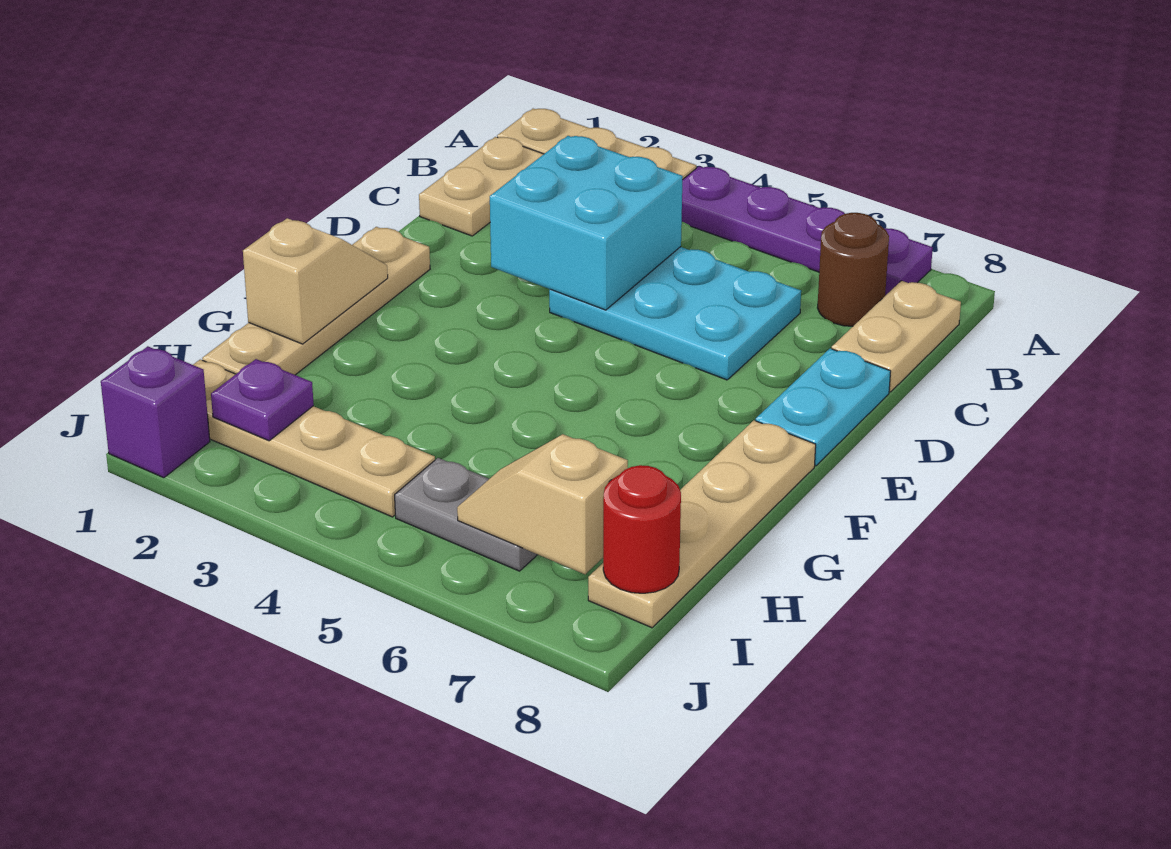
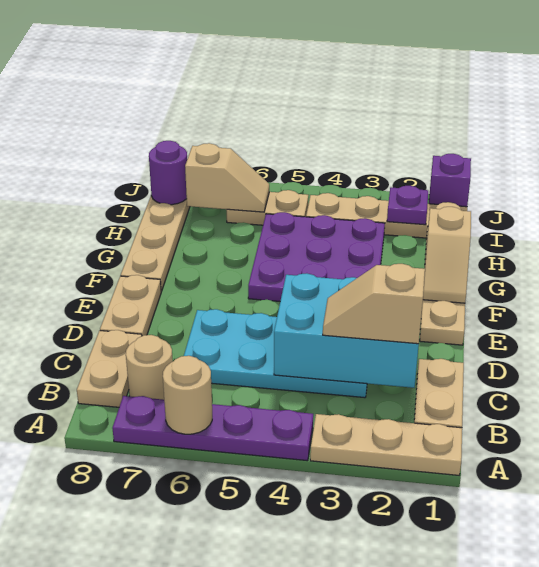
none -> tan round brick A6 level 2
brown round brick B7 level 1 -> tan round brick B7 level 1
none -> tan slope C2:C3 level 3 top 2
cyan brick C3:D4 level 2 -> cyan brick C2:D4 level 2
cyan plate C4:D6 level 1 -> cyan plate C3:D6 level 1
cyan plate D8:E8 level 1 -> tan plate D8:E8 level 1
none -> purple plate F3:H5 level 1
grey plate I5:I6 level 1 -> tan plate I5:I6 level 1
red round brick I8 level 2 -> purple round brick I8 level 2

